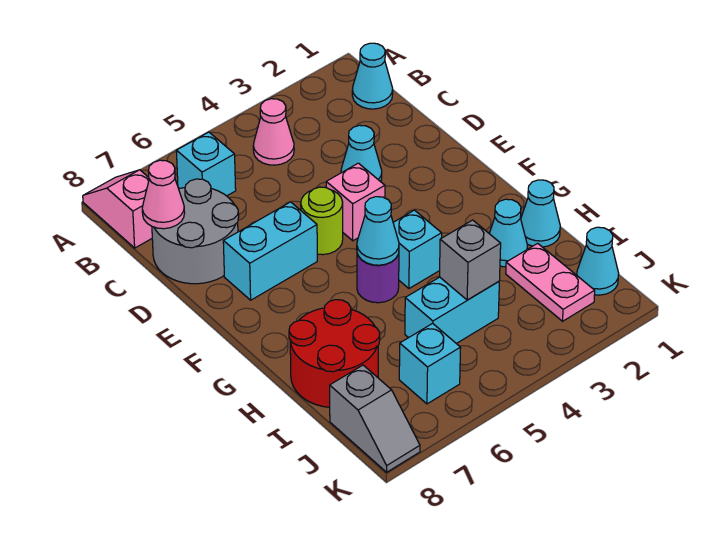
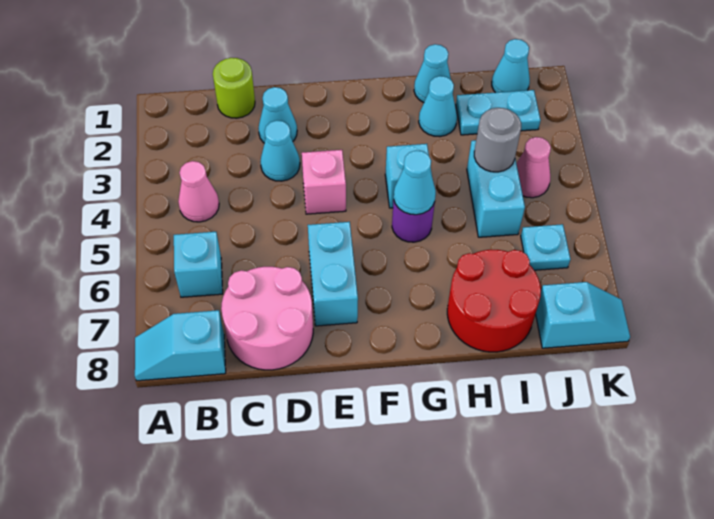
pink slope A8:B8 level 1 top B -> cyan slope A8:B8 level 1 top B
cyan cone B1 level 1 -> cyan cone D2 level 1
grey round brick C7:D8 level 1 -> pink round brick C7:D8 level 1
pink cone C8 level 2 -> pink cone J4 level 1
lime round brick E5 level 1 -> lime round brick C1 level 1
pink plate I2:J2 level 1 -> cyan plate I2:J2 level 1
grey brick I4 level 2 -> grey round brick I4 level 2
cyan brick J6 level 1 -> cyan plate J6 level 1
grey slope J8:K8 level 1 top J -> cyan slope J8:K8 level 1 top J

